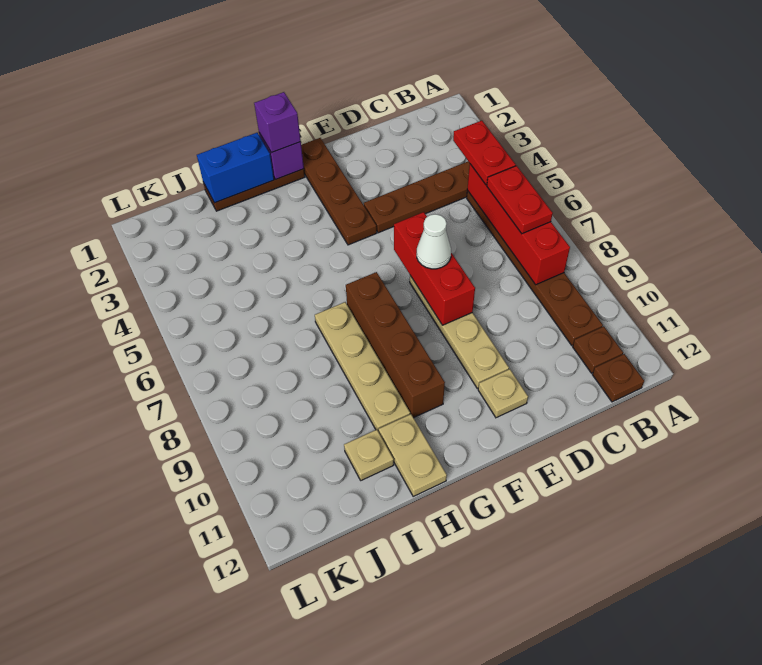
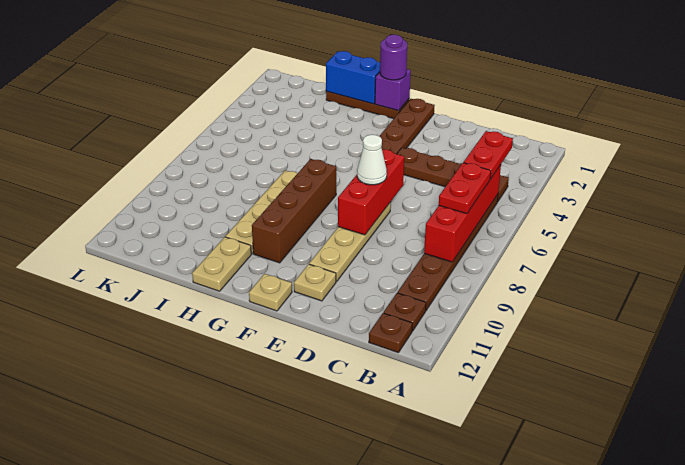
purple brick G1 level 3 -> purple round brick G1 level 3
tan plate I11 level 1 -> tan plate F12 level 1

